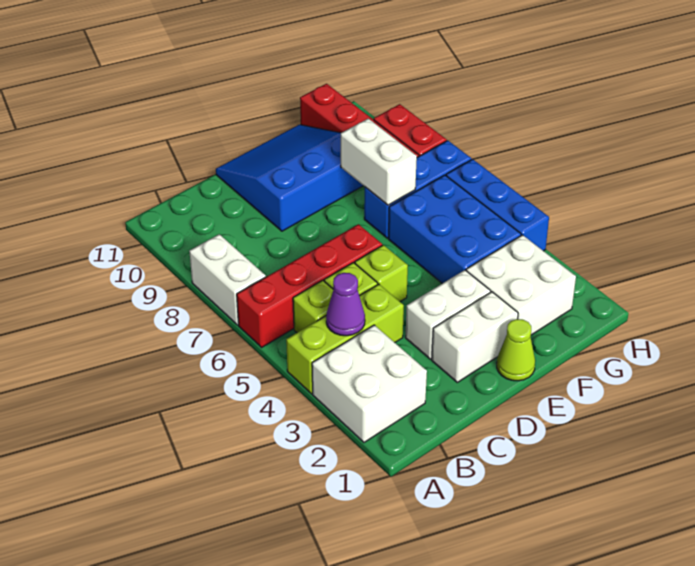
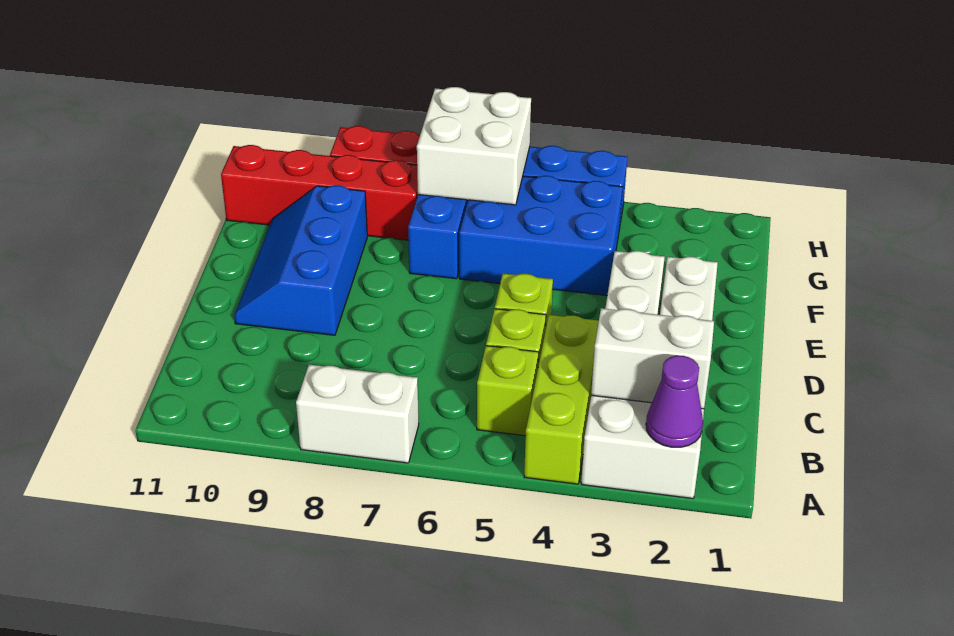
red brick A6:D6 level 1 -> none
purple cone B4 level 2 -> purple cone A2 level 2
blue slope D9:F11 level 1 top 9 -> blue slope D9:F10 level 1 top 9
lime cone E1 level 1 -> none
white brick F2:G3 level 1 -> white brick G6:H7 level 2
white brick F7:F8 level 2 -> white brick B2:B3 level 2

